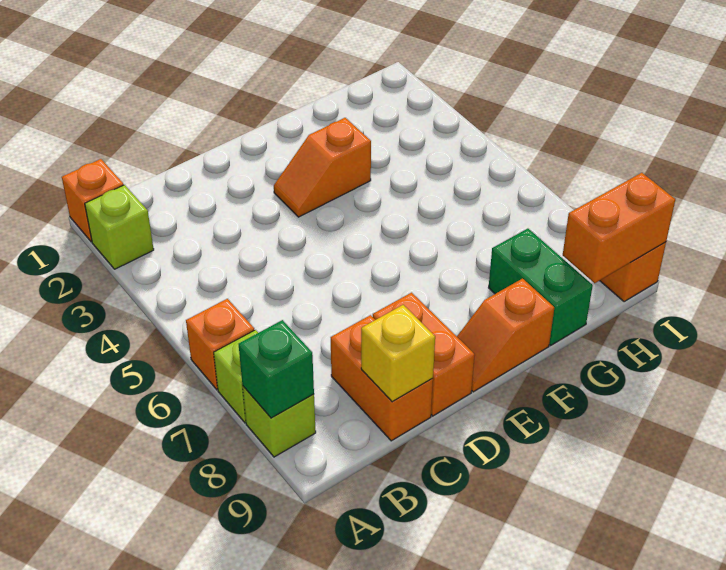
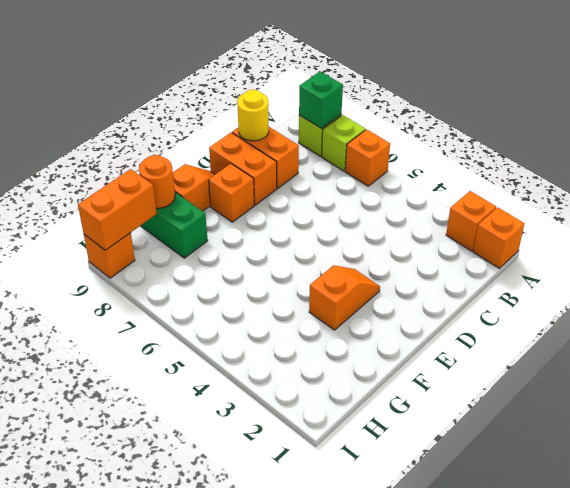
lime brick A2 level 1 -> orange brick A2 level 1
yellow brick C9 level 2 -> yellow round brick C9 level 2
none -> orange brick E8 level 1
none -> orange round brick G9 level 2

